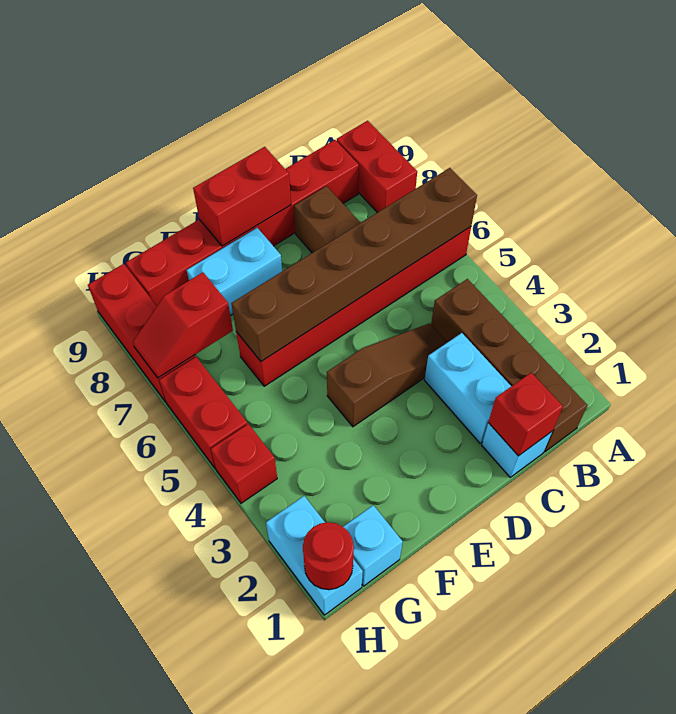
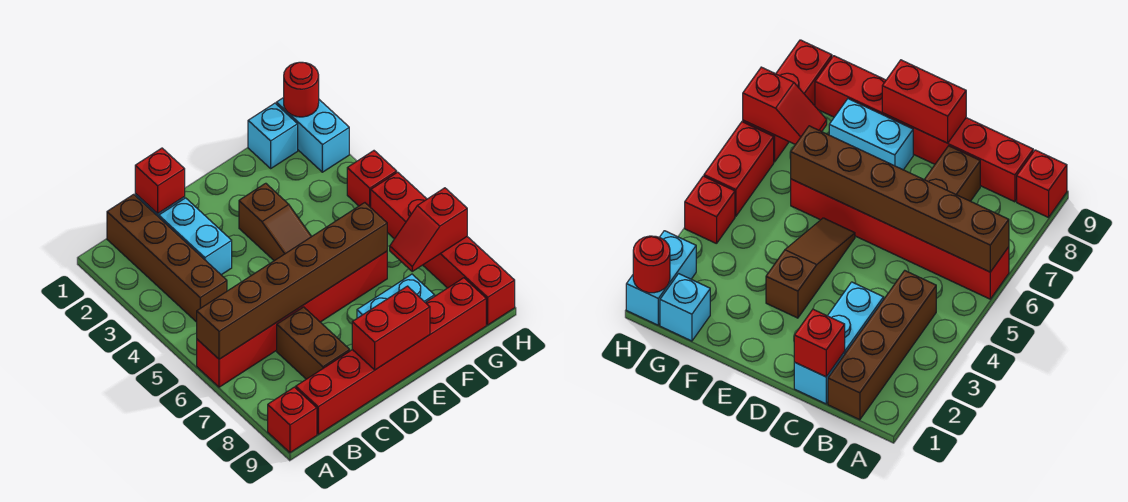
red brick A8:A9 level 1 -> red brick A9 level 1
brown slope C4:E4 level 1 top E -> brown slope E3:E5 level 1 top 3
red slope G7:H7 level 2 top G -> red slope G7:H7 level 2 top H

